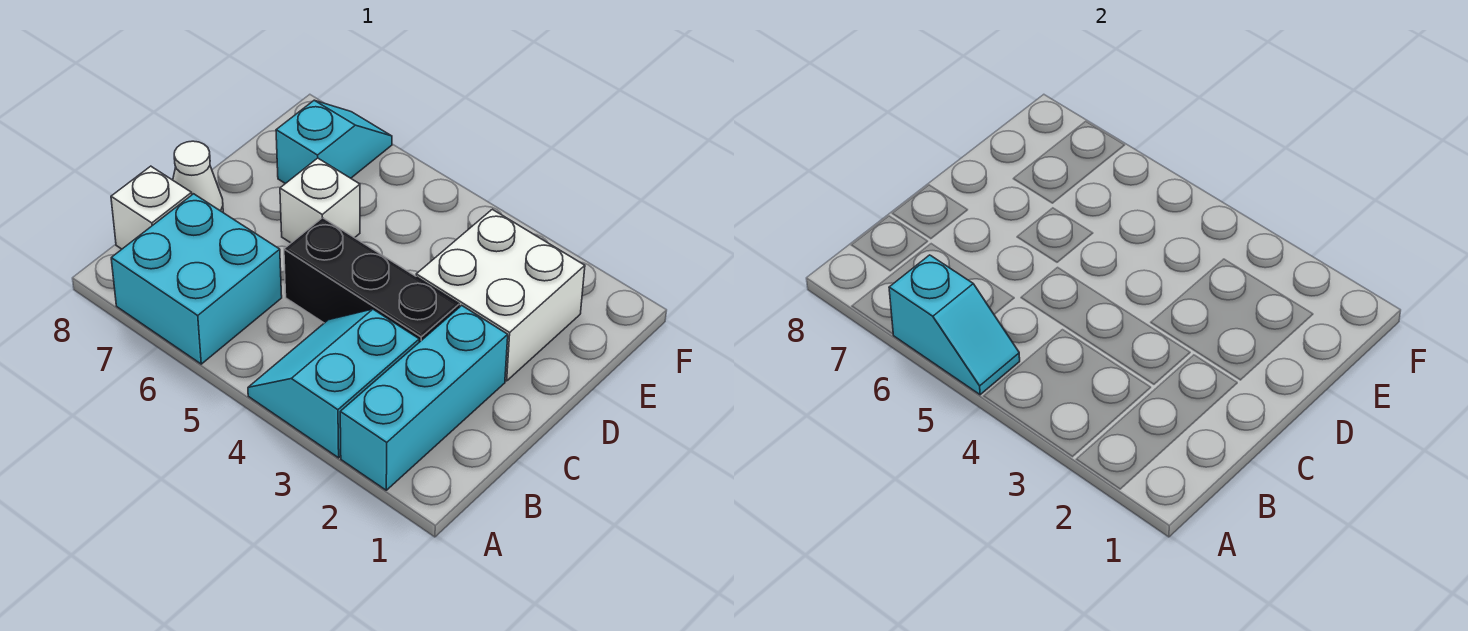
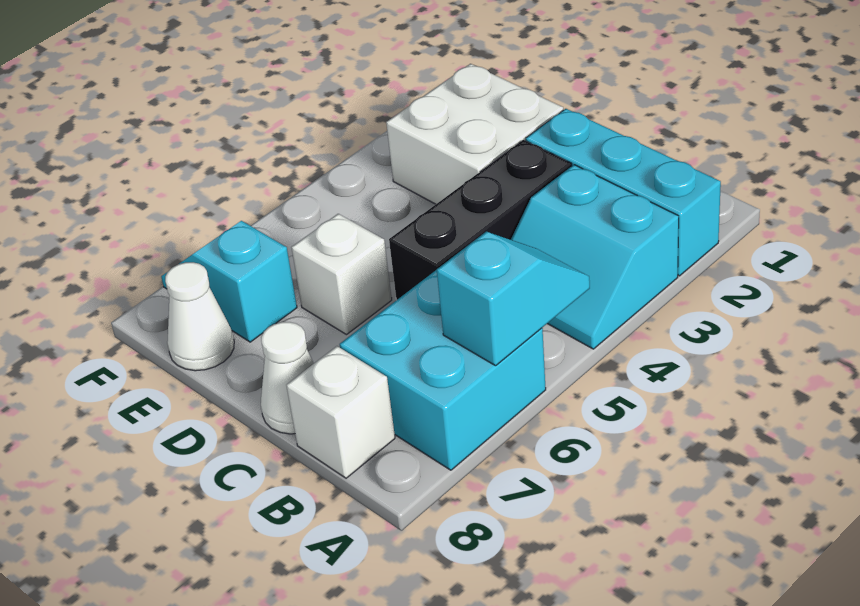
none -> white cone E8 level 1

